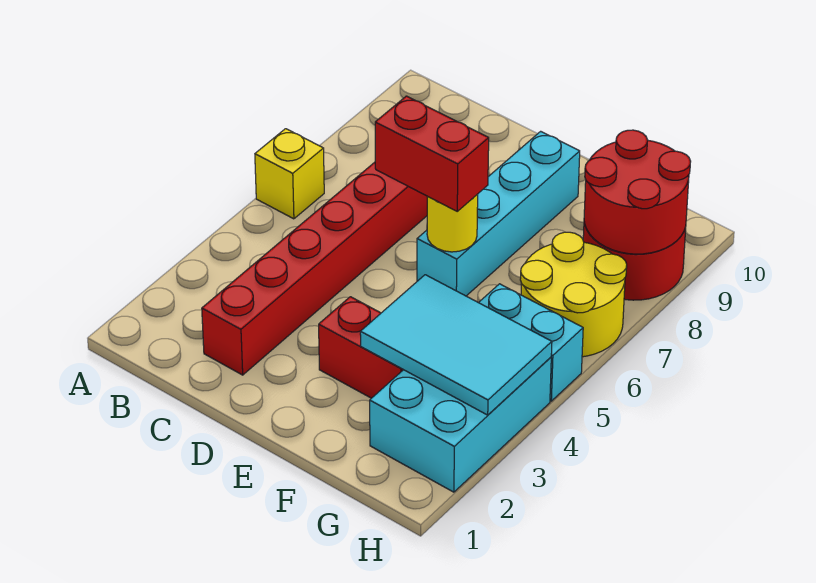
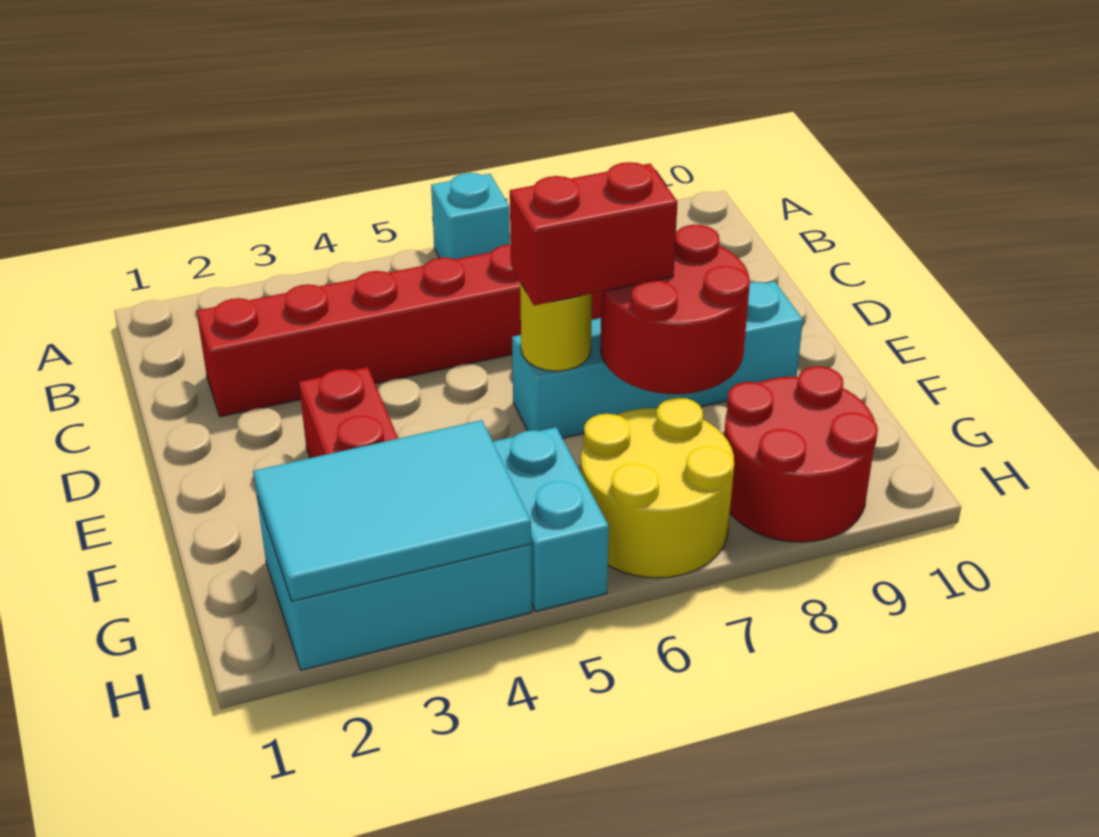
yellow brick A6 level 1 -> cyan brick A6 level 1
red brick D6:E6 level 3 -> red brick E6:E7 level 3
cyan tile F3:H4 level 2 -> cyan tile G2:H4 level 2
red round brick G8:H9 level 2 -> red round brick E7:F8 level 2

